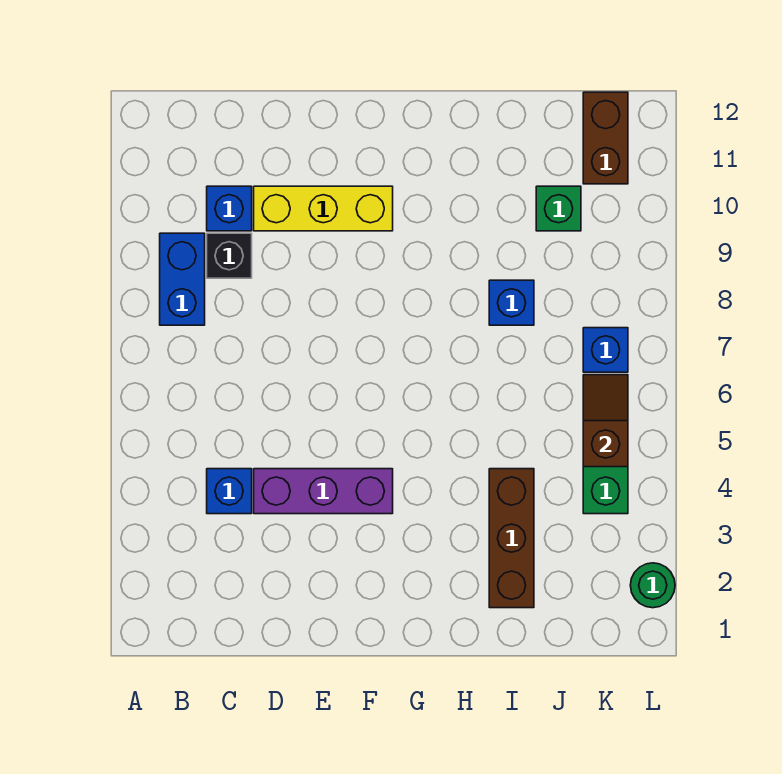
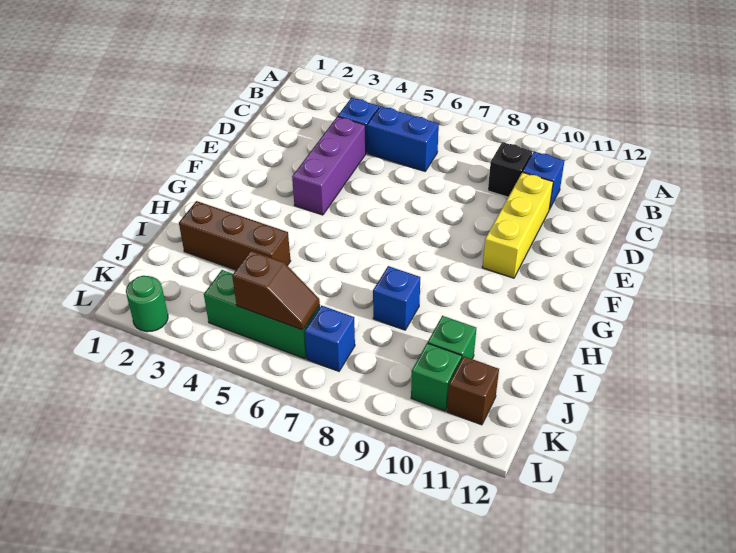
blue brick B8:B9 level 1 -> blue brick C5:C6 level 1
none -> green brick K10 level 1
brown brick K11:K12 level 1 -> brown brick K11 level 1

